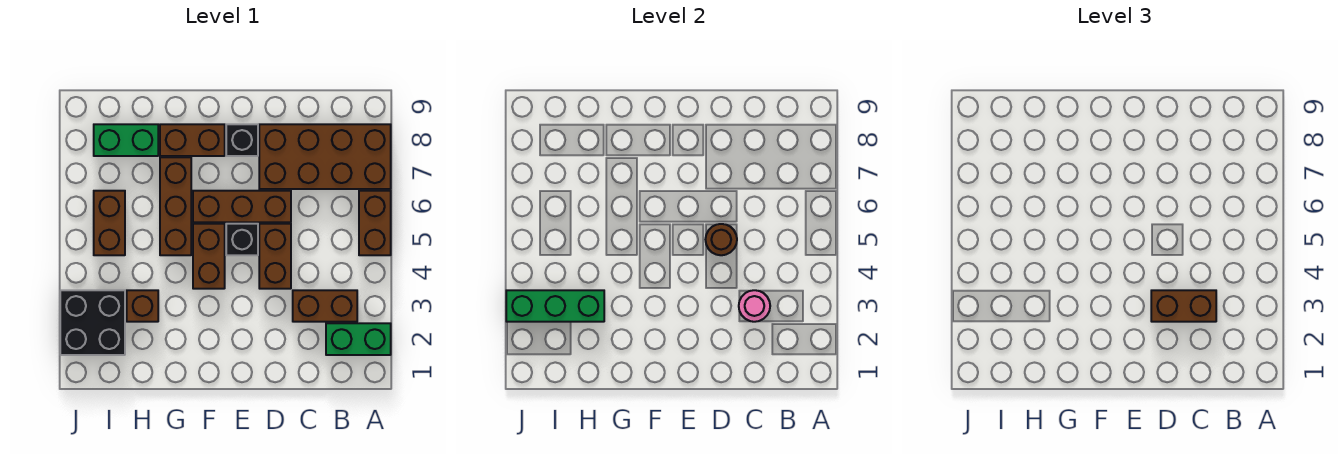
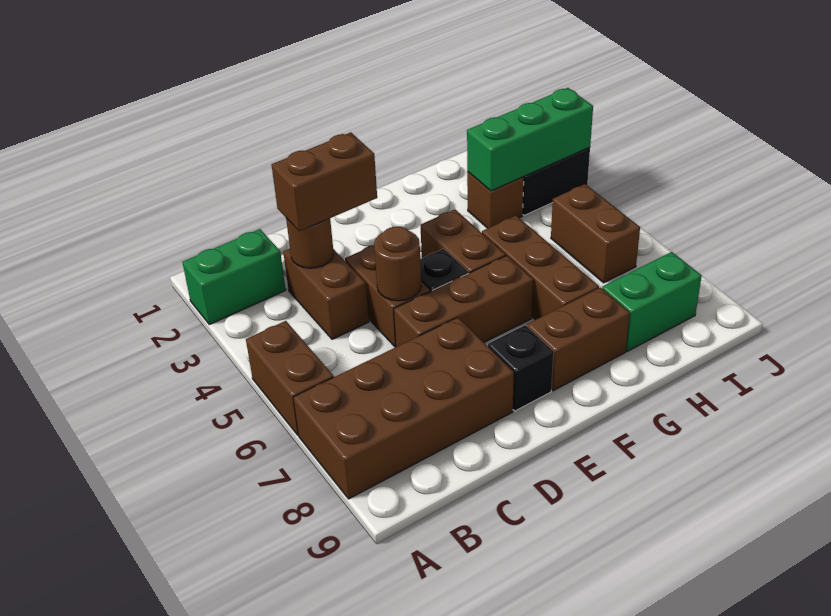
brown brick B3:C3 level 1 -> brown brick C3:C4 level 1
pink round brick C3 level 2 -> brown round brick C3 level 2

